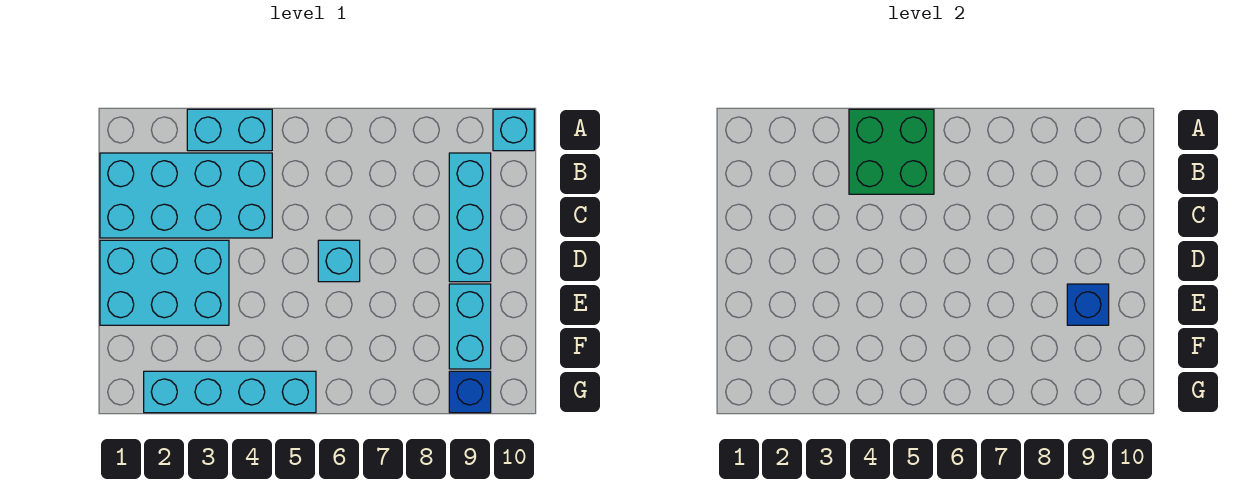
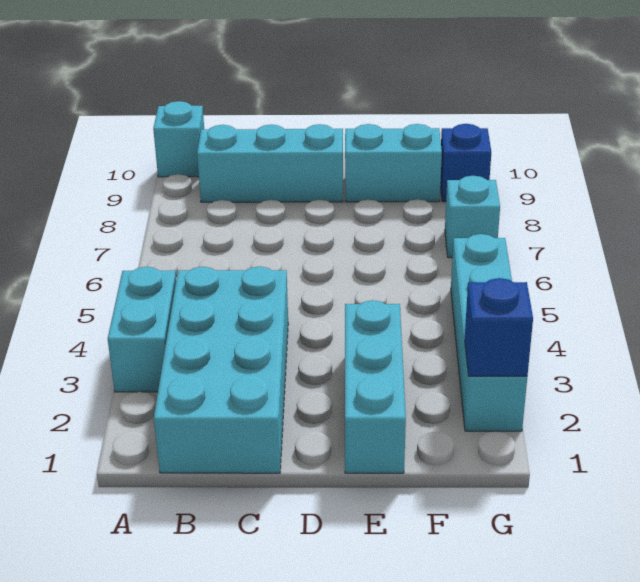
green brick A4:B5 level 2 -> none
cyan brick D1:E3 level 1 -> cyan brick E1:E3 level 1
cyan brick D6 level 1 -> cyan brick G7 level 1
blue brick E9 level 2 -> blue brick G2 level 2

